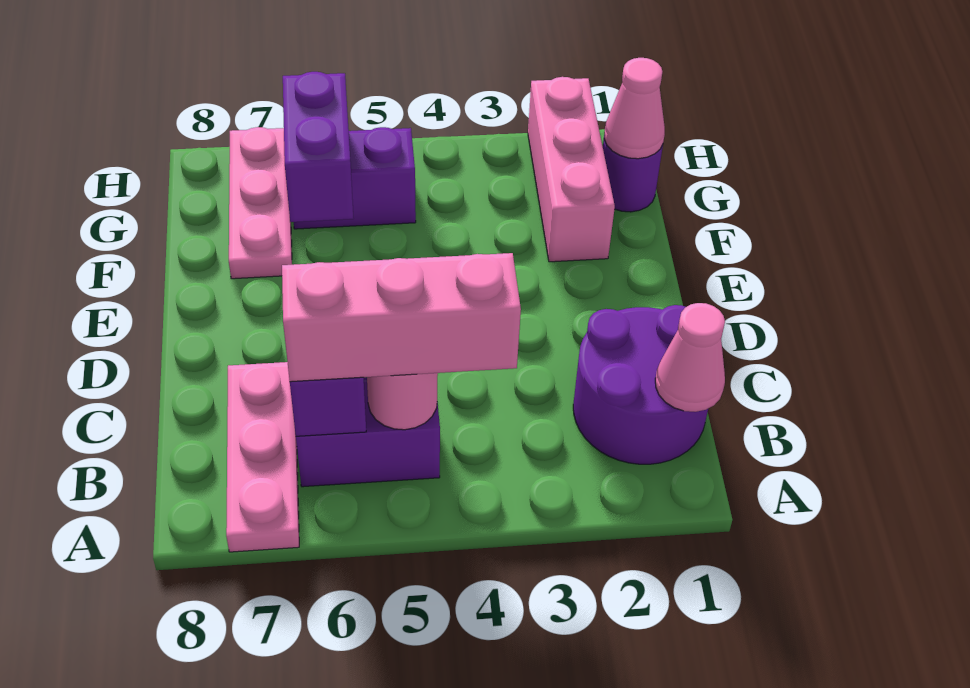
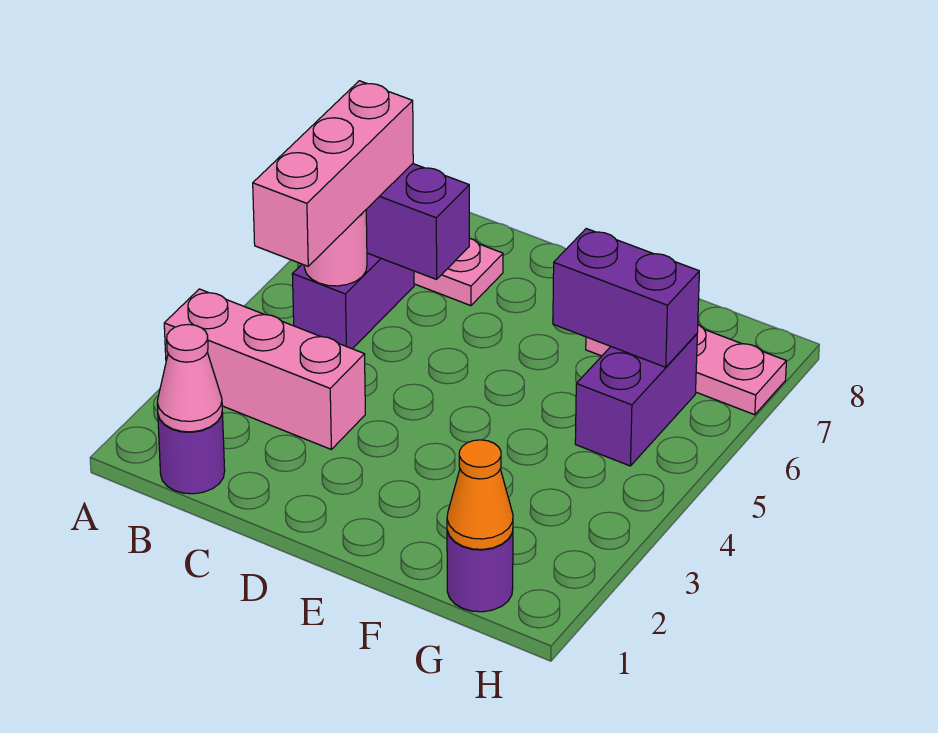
purple round brick B1:C2 level 1 -> purple round brick B1 level 1
pink brick F2:H2 level 1 -> pink brick A3:C3 level 1
pink cone G1 level 2 -> orange cone G1 level 2

